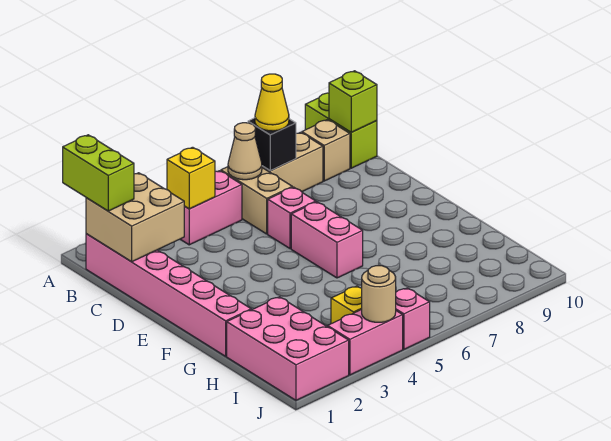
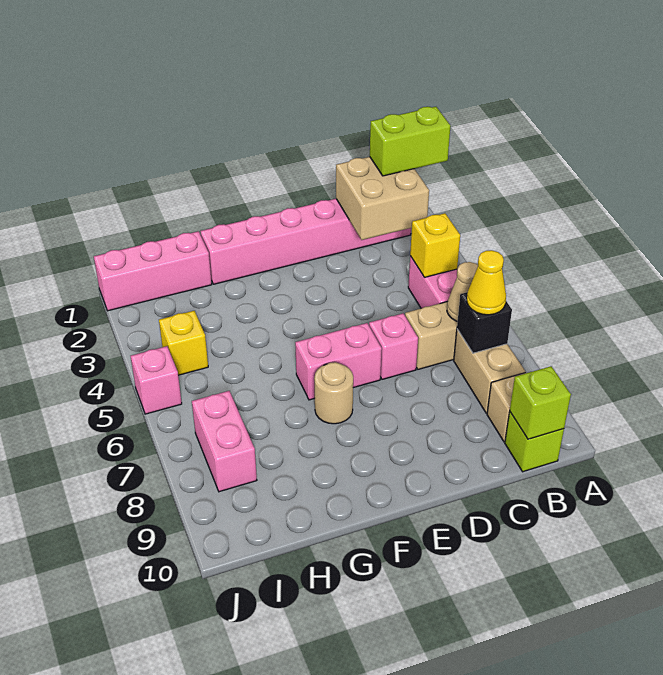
lime brick A10:B10 level 1 -> lime brick B10 level 1
pink brick H1:J2 level 1 -> pink brick H1:J1 level 1
pink brick J3:J4 level 1 -> pink brick I7:I8 level 1
tan round brick J4 level 2 -> tan round brick F7 level 1

